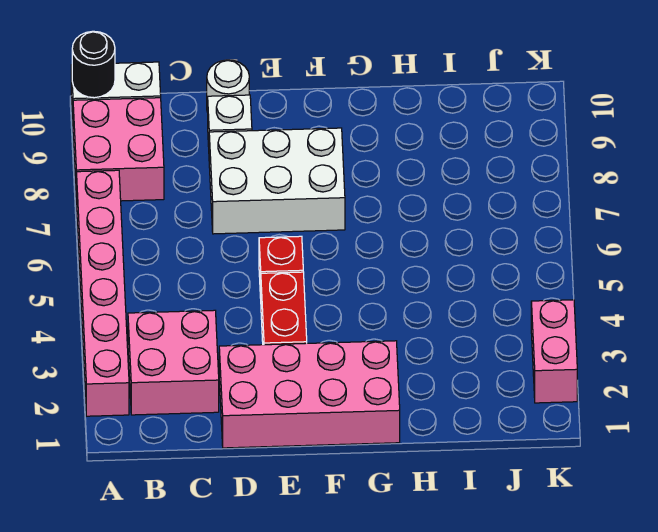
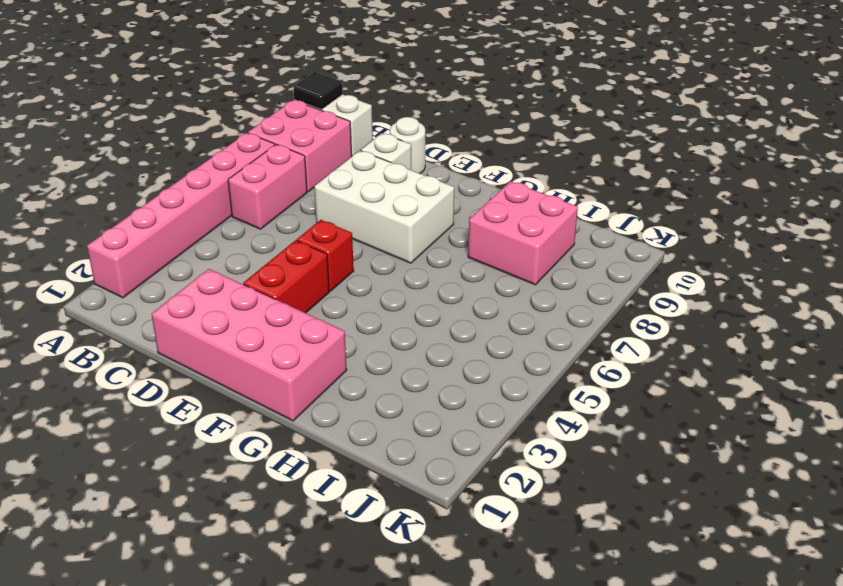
black round brick A10 level 2 -> black tile A10 level 2
pink brick B2:C3 level 1 -> pink brick H8:I9 level 1
pink brick K2:K3 level 1 -> pink brick B6:B7 level 1

